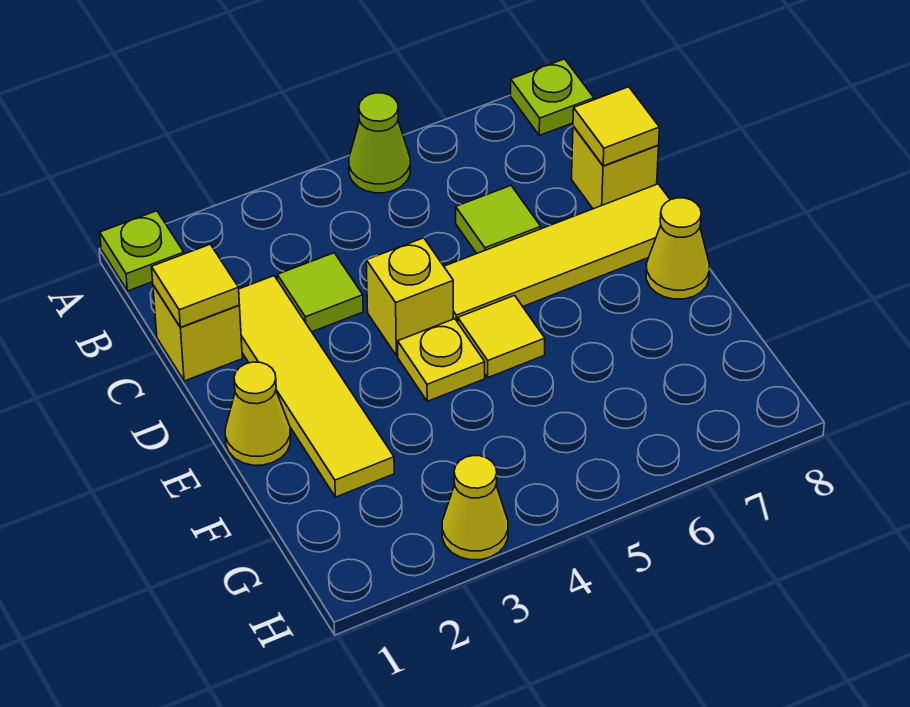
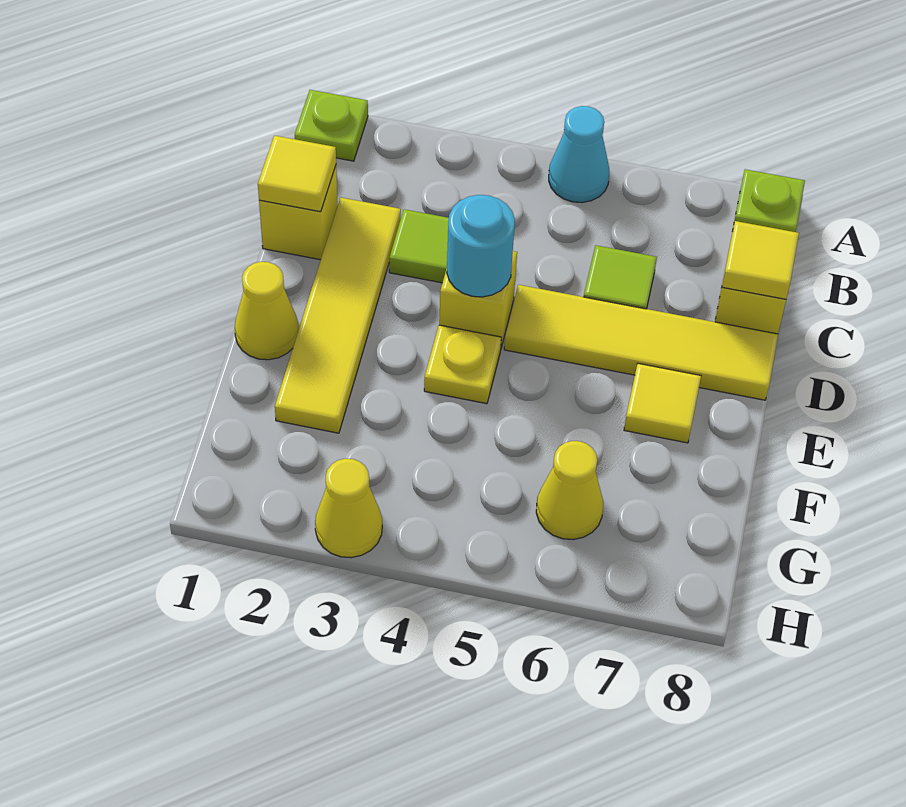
lime cone A5 level 1 -> cyan cone A5 level 1
none -> cyan round brick D4 level 2
yellow tile E5 level 1 -> yellow tile E7 level 1
yellow cone E8 level 1 -> yellow cone G6 level 1

